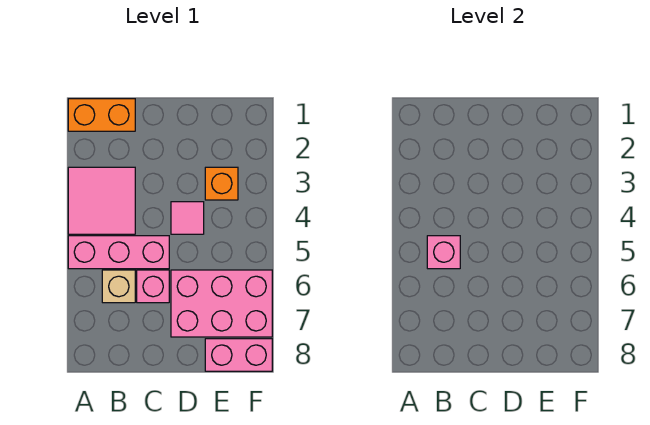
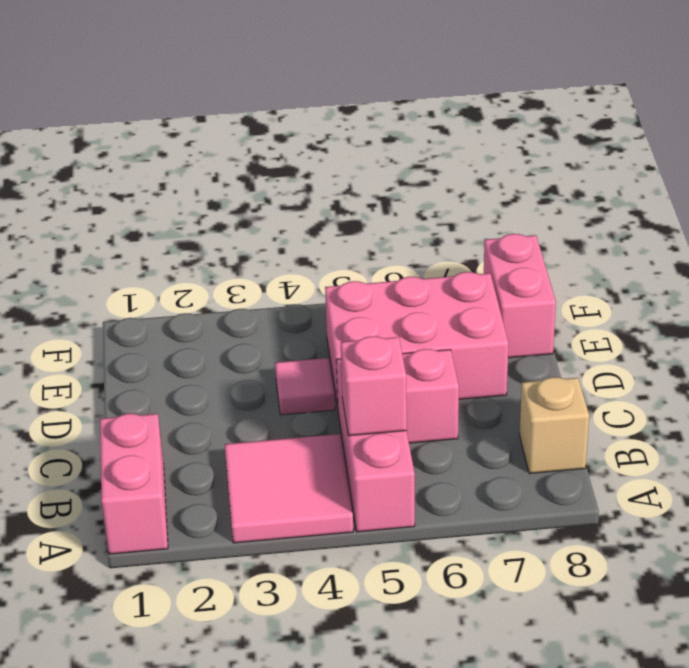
orange brick A1:B1 level 1 -> pink brick A1:B1 level 1
tan brick B6 level 1 -> tan brick B8 level 1
pink brick D6:F7 level 1 -> pink brick D5:E7 level 1
orange brick E3 level 1 -> none

